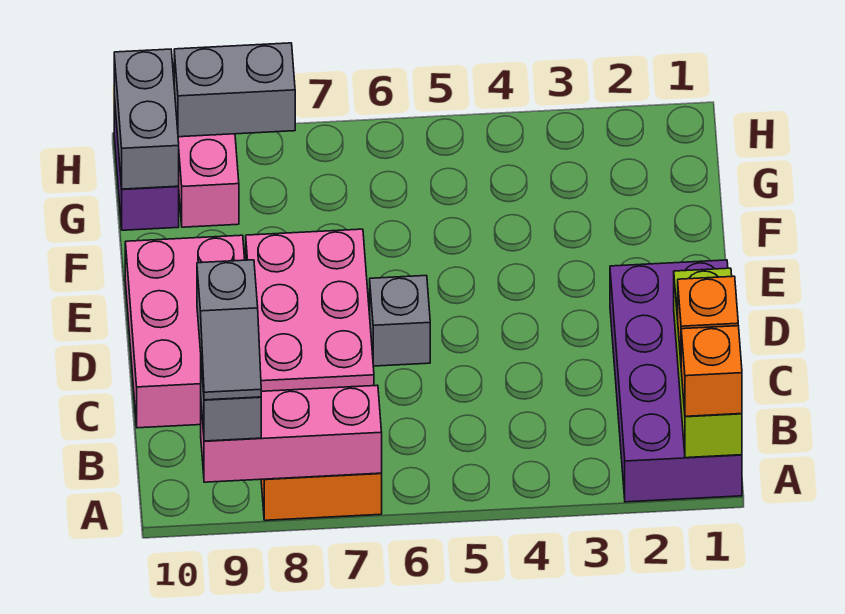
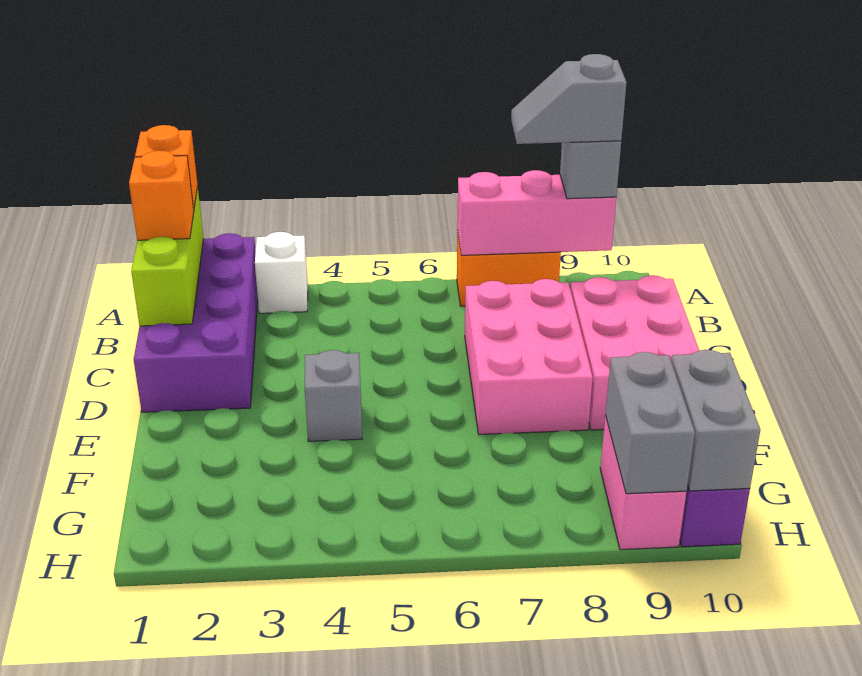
none -> white brick A3 level 1
grey slope A9:B9 level 4 top B -> grey slope A8:A9 level 4 top 9
grey brick D6 level 1 -> grey brick E4 level 1
grey brick H8:H9 level 2 -> grey brick G9:H9 level 2

